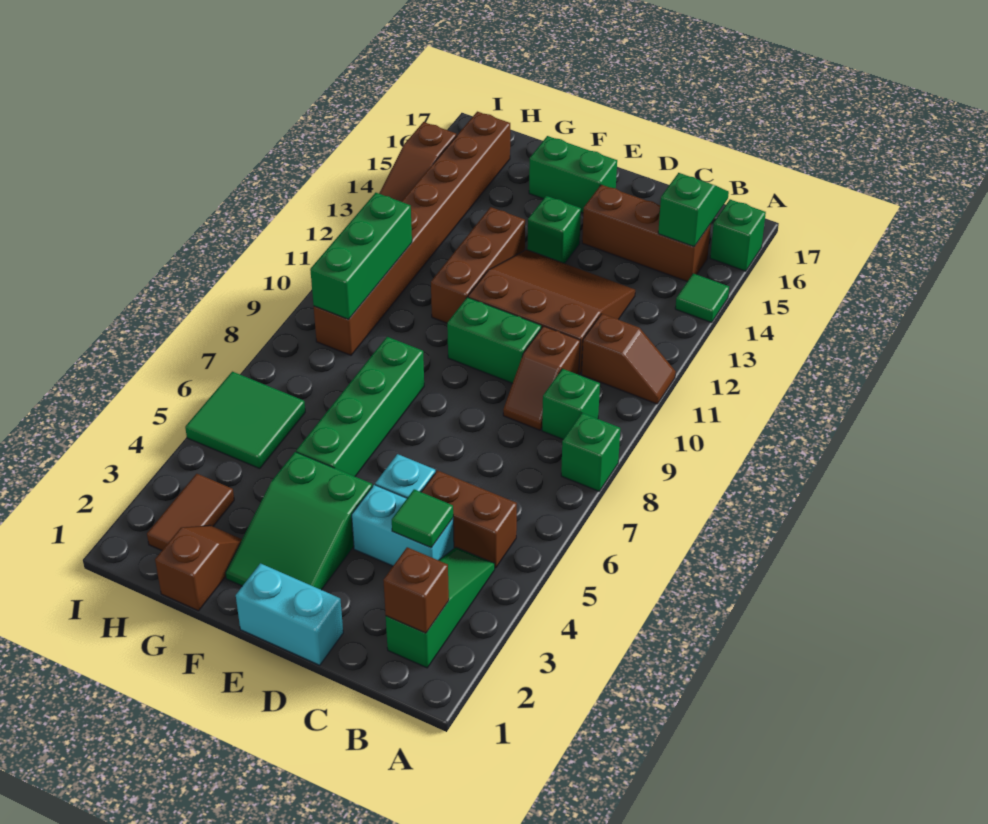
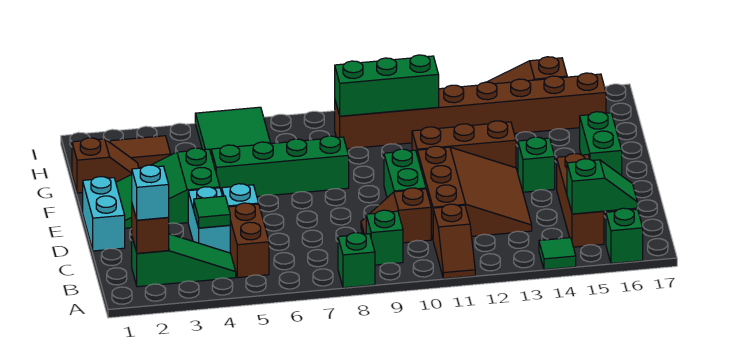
none -> cyan brick B2 level 3

